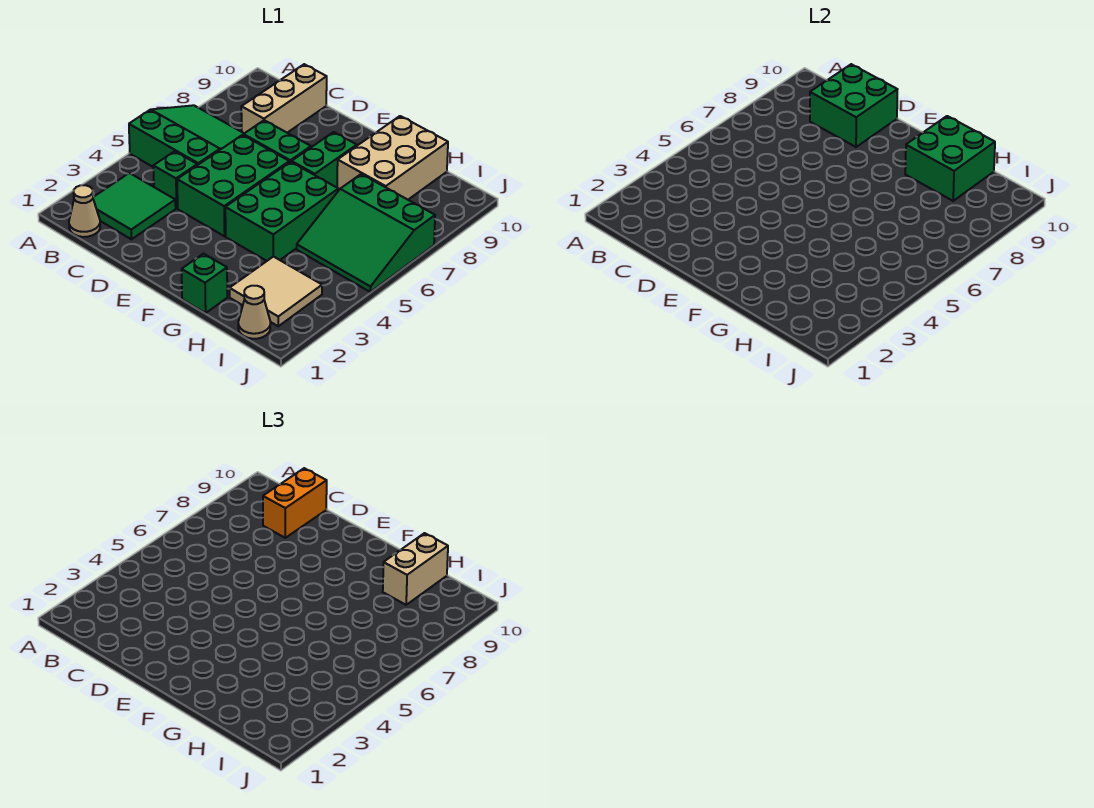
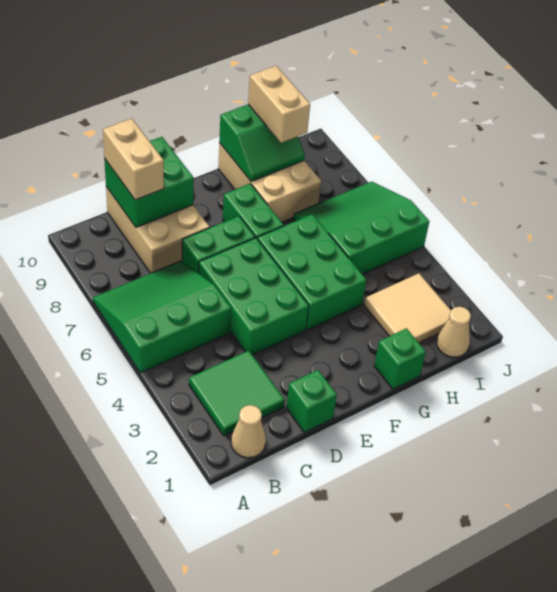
green brick C4 level 1 -> green brick D1 level 1
tan brick C8:C10 level 1 -> tan brick C8:D10 level 1
orange brick C9:C10 level 3 -> tan brick C9:C10 level 3
green brick G9:H10 level 2 -> green slope G9:H10 level 2 top 10
green slope H5:J7 level 1 top 7 -> green slope H5:J7 level 1 top 5

